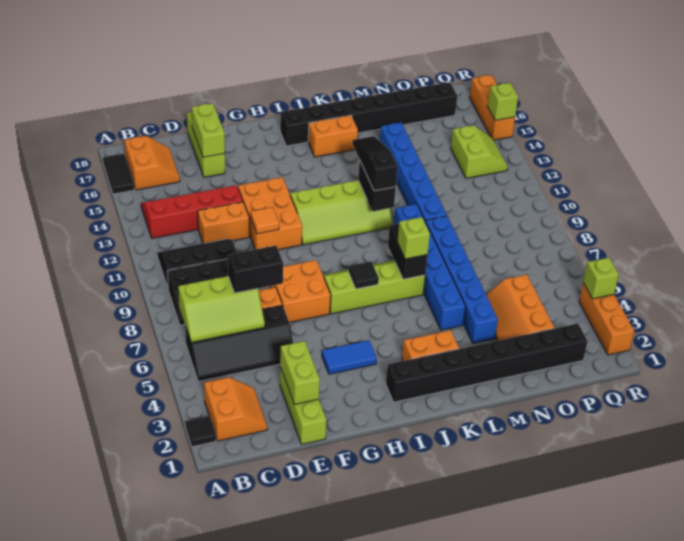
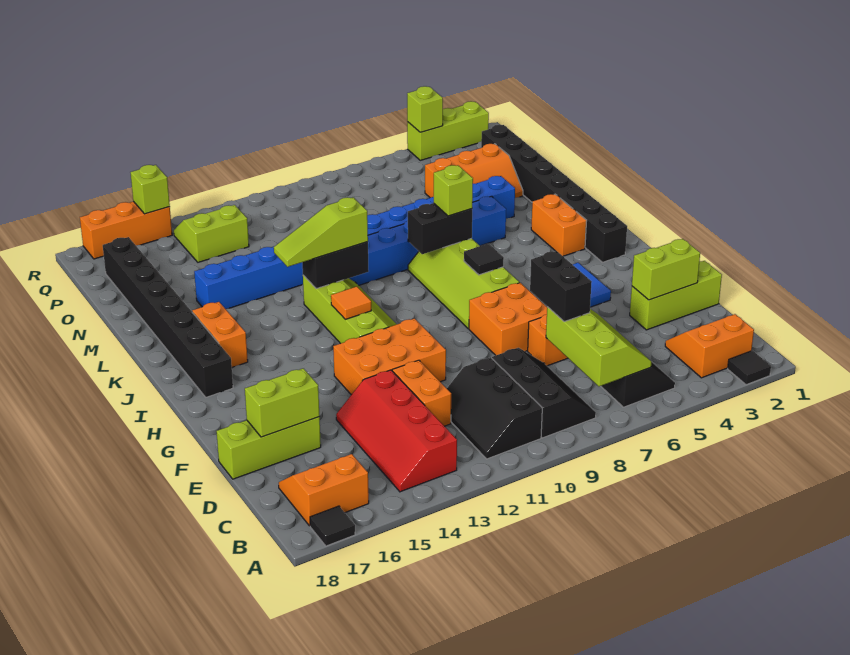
black tile A16:A17 level 1 -> black tile A17 level 1
orange tile F11 level 2 -> orange tile I12 level 2
black slope K11:K13 level 3 top 11 -> lime slope K11:K13 level 3 top 11
orange brick R2:R4 level 1 -> lime brick R2:R4 level 1

